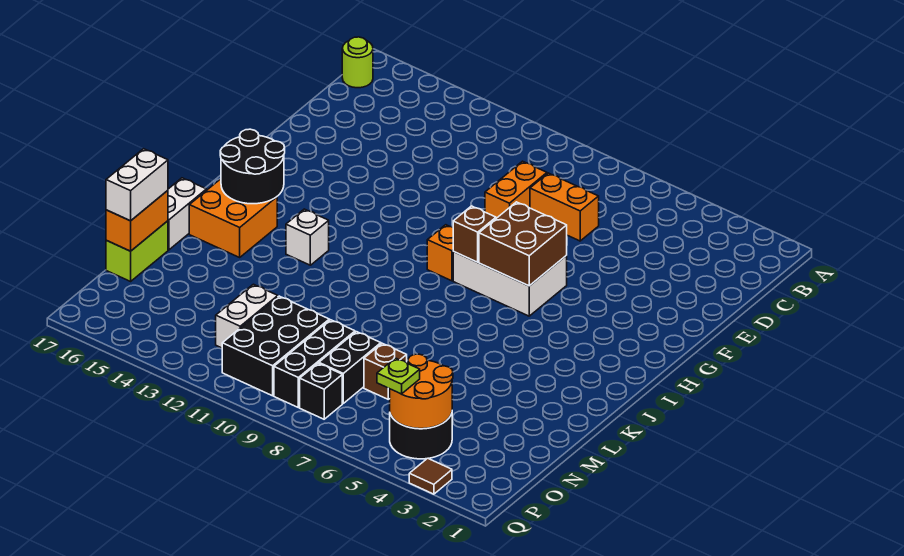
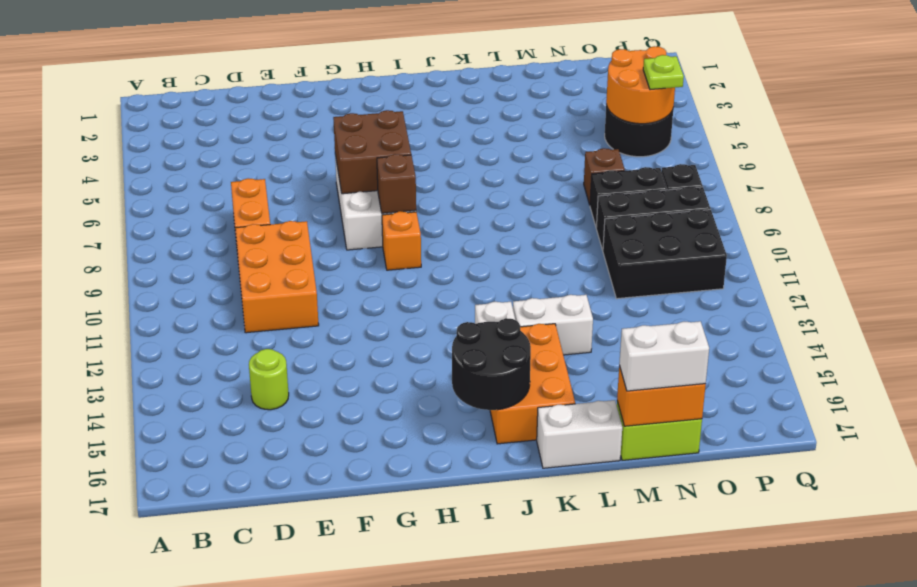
lime round brick B17 level 1 -> lime round brick D14 level 1
orange brick D9:E9 level 1 -> orange brick D9:E11 level 1
orange brick J15:K16 level 1 -> orange brick J14:K16 level 1
white brick N12:O12 level 1 -> white brick K13:L13 level 1
brown tile Q3 level 1 -> none

